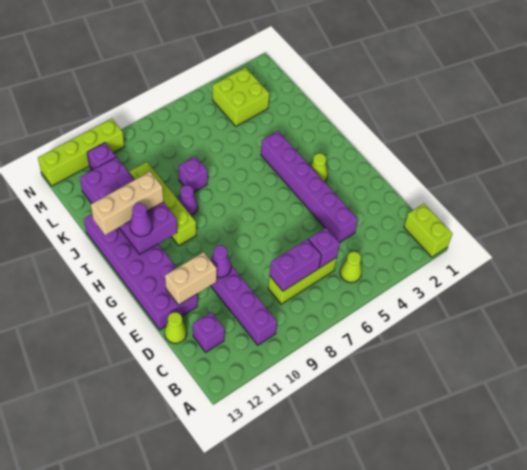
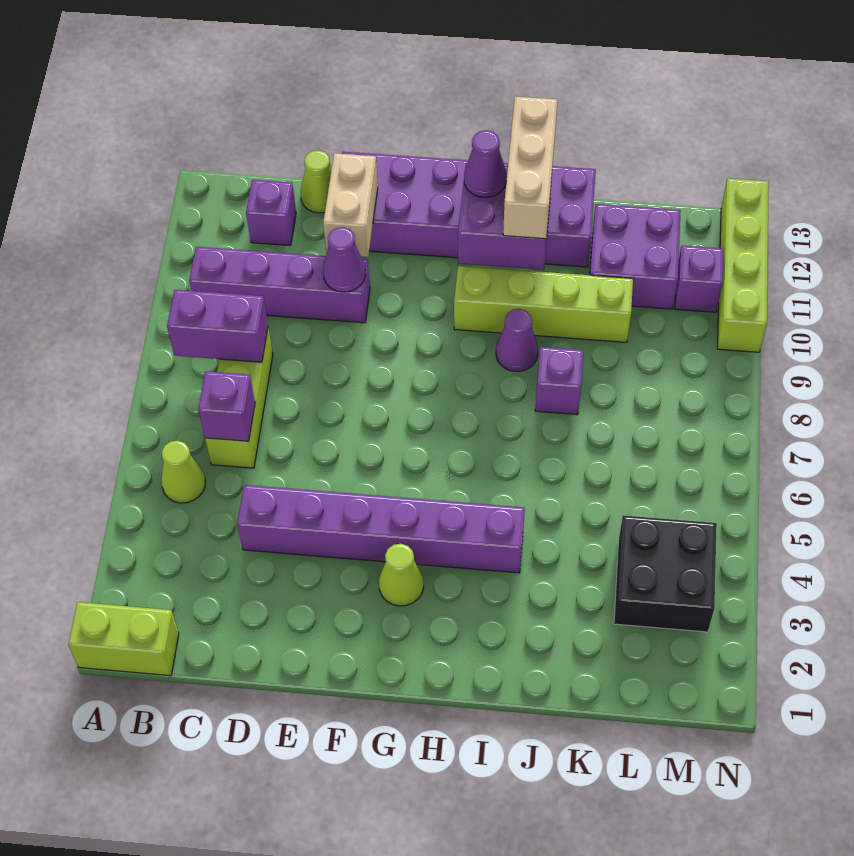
purple brick C7:C8 level 2 -> purple brick B8:C8 level 2
lime brick L3:M4 level 1 -> black brick L3:M4 level 1

